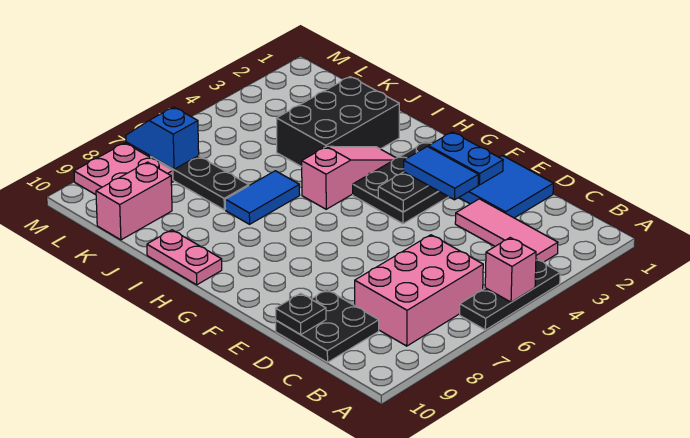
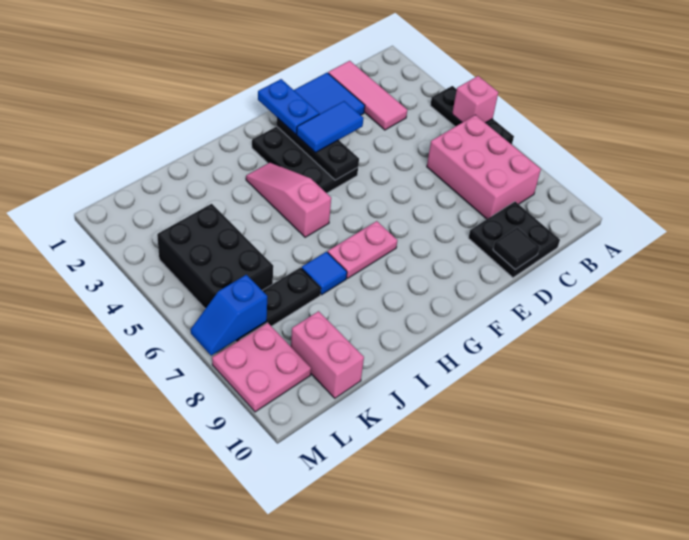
pink tile B3:D3 level 1 -> pink tile C1:C3 level 1
black plate D10 level 2 -> black tile D10 level 2
blue plate E2:F2 level 3 -> blue plate F1:F2 level 3
pink plate H10:I10 level 1 -> pink plate G7:H7 level 1
black brick I2:J4 level 1 -> black brick K4:L6 level 1
blue tile I6:I7 level 1 -> blue tile I7 level 1

